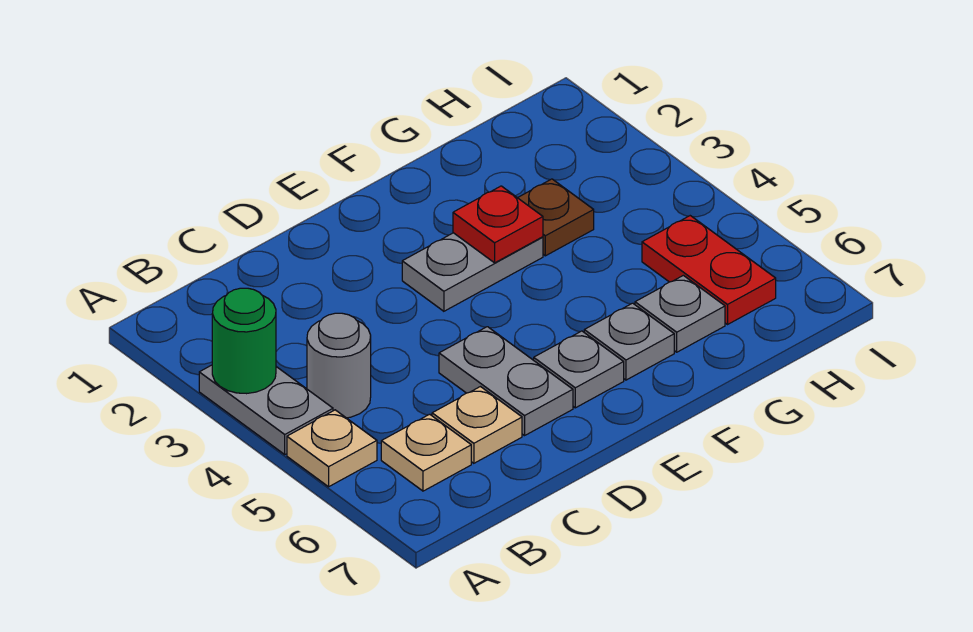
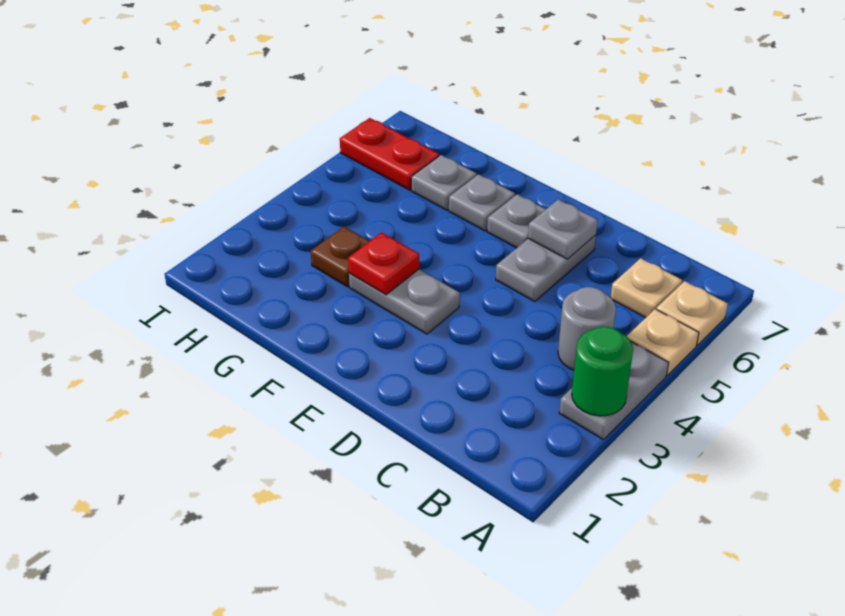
tan plate C6 level 1 -> tan plate A6 level 1
none -> grey plate D6 level 2
red plate H5:H6 level 1 -> red plate H6:I6 level 1

